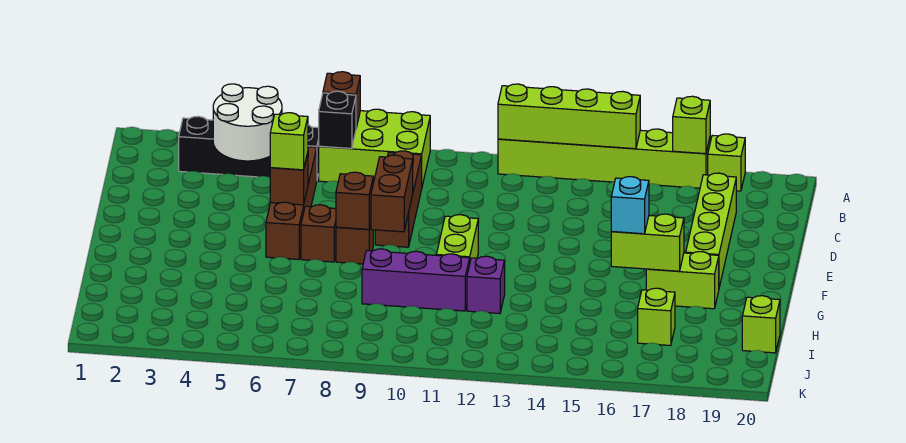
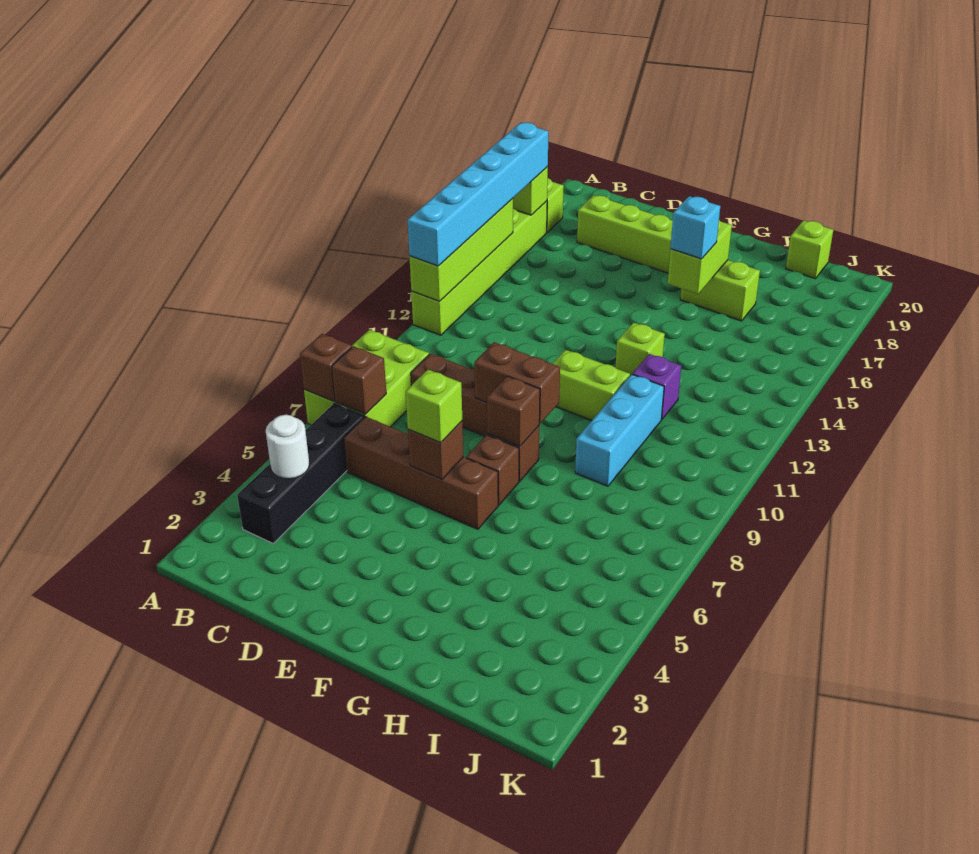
none -> cyan brick A12:A17 level 3
white round brick B4:C5 level 2 -> white round brick B4 level 2
black brick B7 level 2 -> brown brick B7 level 2
lime brick G17:G18 level 1 -> lime brick G17:H17 level 1
purple brick H9:H11 level 1 -> cyan brick H9:H11 level 1
lime brick I17 level 1 -> lime brick G13 level 1

